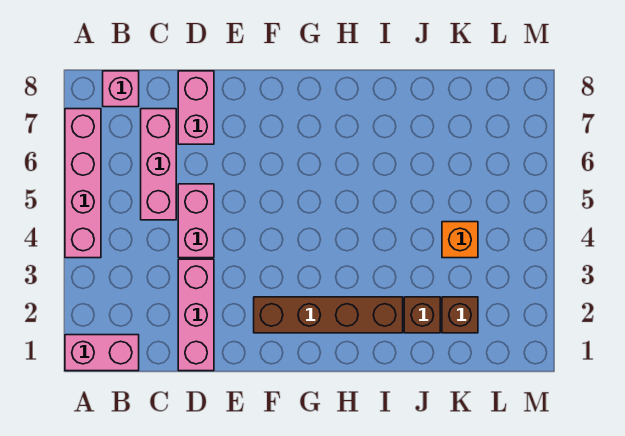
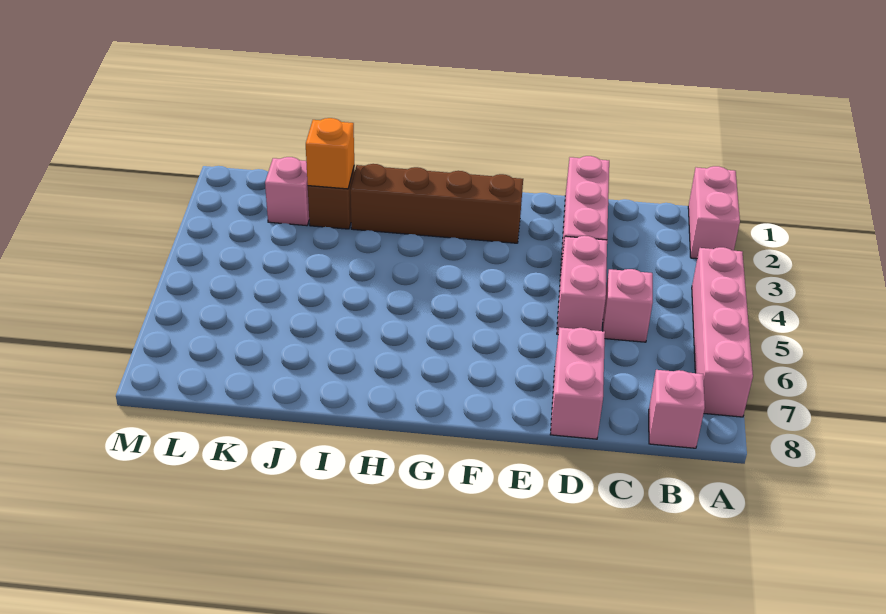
pink brick A1:B1 level 1 -> pink brick A1:A2 level 1
pink brick C5:C7 level 1 -> pink brick C5 level 1
brown brick K2 level 1 -> pink brick K2 level 1
orange brick K4 level 1 -> orange brick J2 level 2

